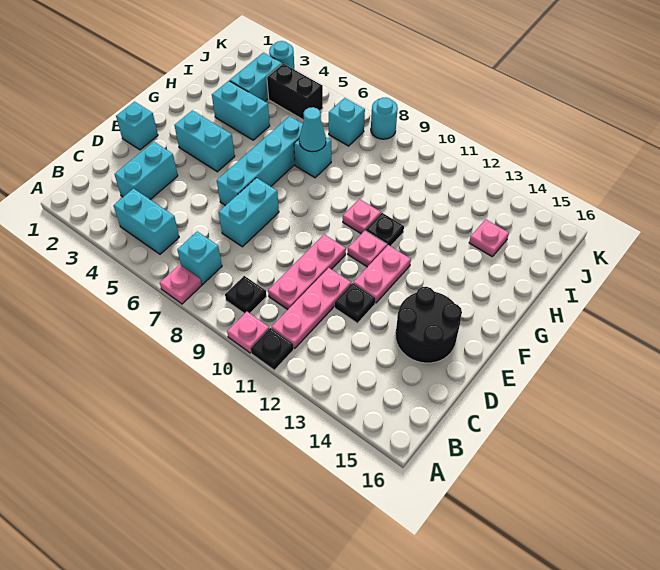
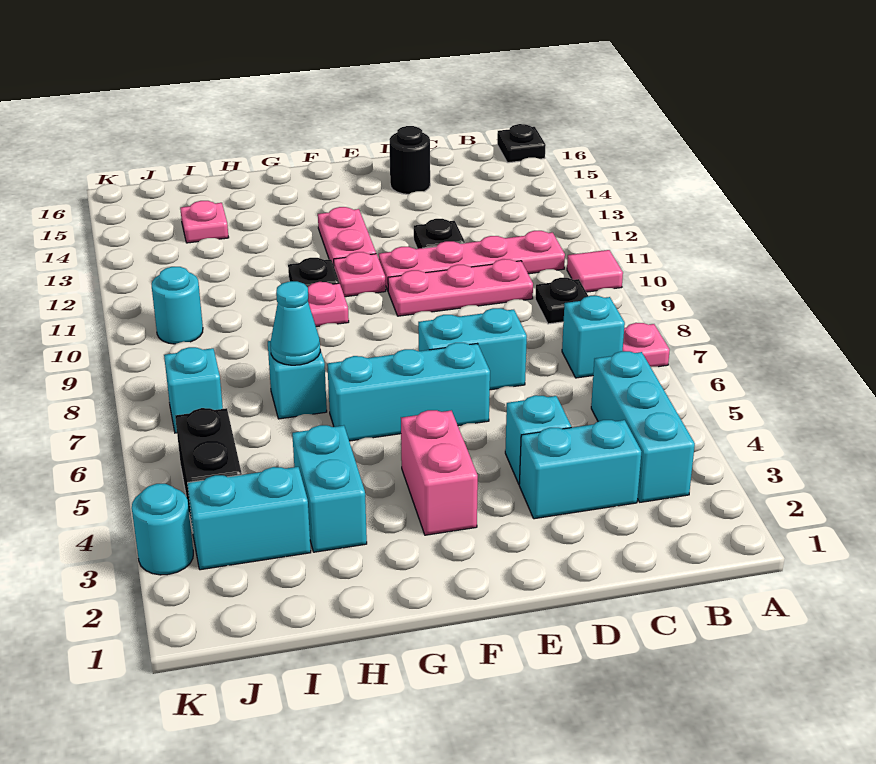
pink plate A10 level 1 -> pink tile A10 level 1
black plate A11 level 1 -> black plate A16 level 1
cyan brick B4:B5 level 1 -> cyan brick B3:B5 level 1
pink plate B11:D11 level 1 -> pink plate B11:E11 level 1
black round brick D14:E15 level 1 -> black round brick D15 level 1
cyan brick E1 level 1 -> cyan brick D4 level 1
cyan brick E6:H6 level 1 -> cyan brick E6:G6 level 1
pink plate E12:F12 level 1 -> pink plate F12:F13 level 1
cyan brick F3:F4 level 1 -> pink brick F3:F4 level 1
cyan round brick K8 level 1 -> cyan round brick J10 level 1

